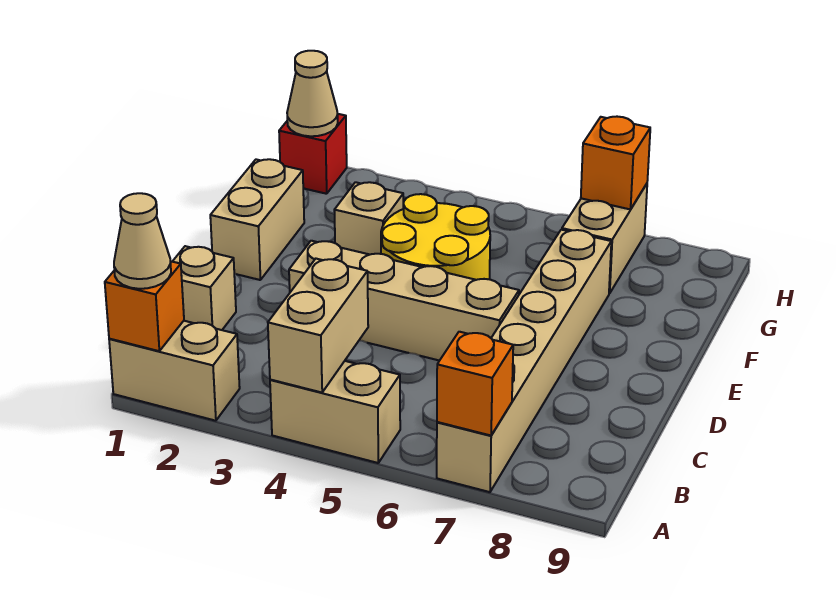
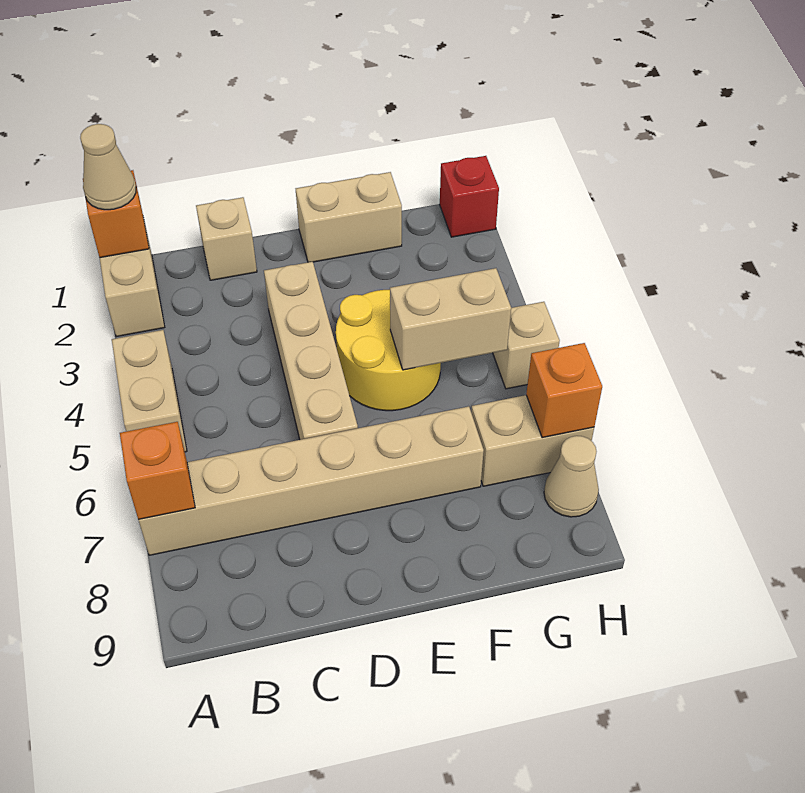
tan brick A4:B4 level 2 -> tan brick F5:G5 level 2
tan brick F3 level 1 -> tan brick H5 level 1
tan cone H1 level 2 -> tan cone H8 level 1

